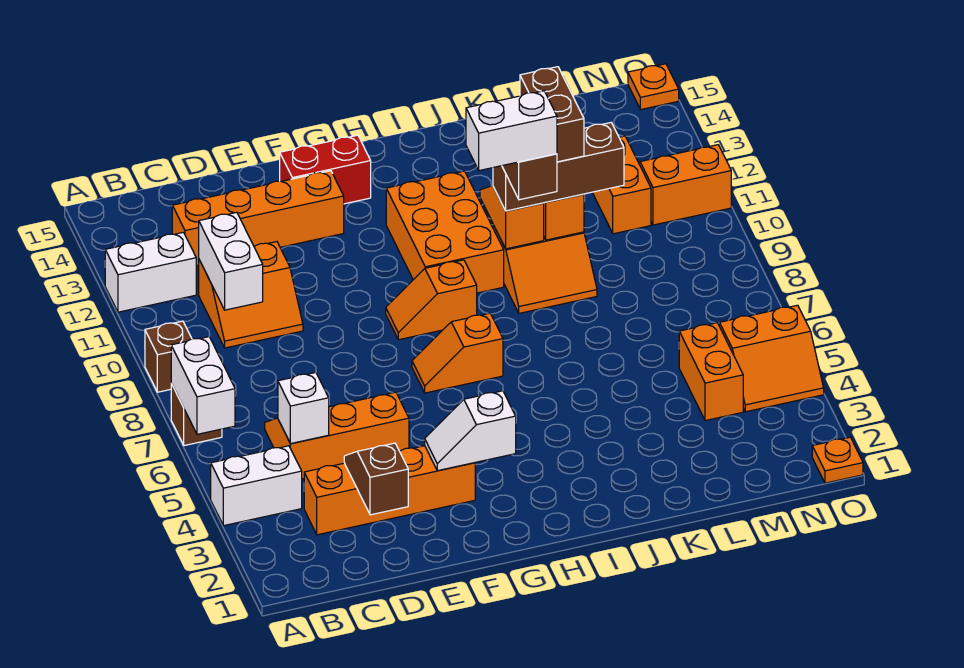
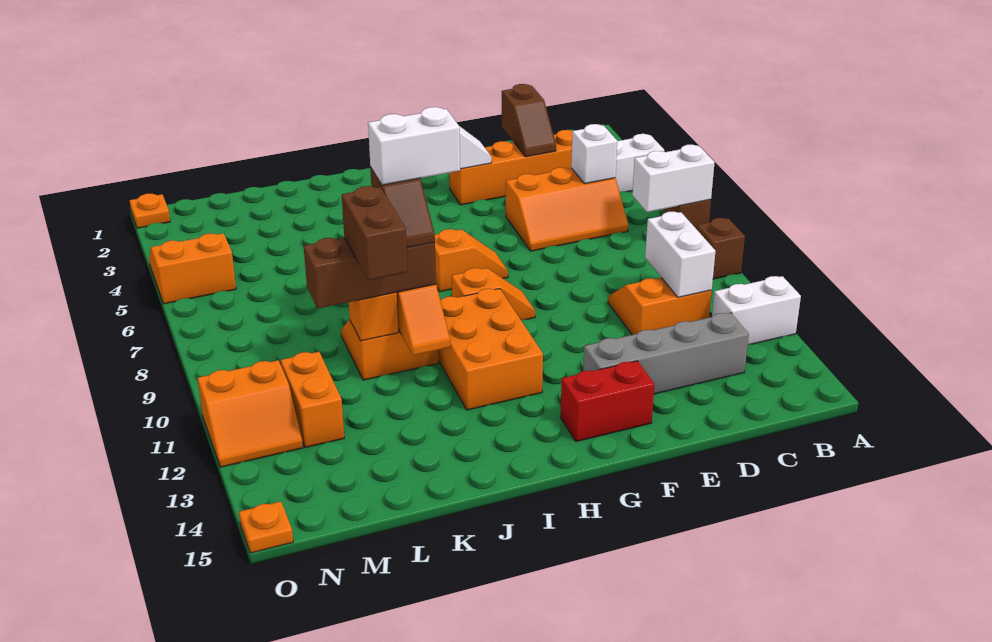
white brick A6:A7 level 2 -> white brick A7:B7 level 2
orange brick C13:F13 level 1 -> grey brick C13:F13 level 1
orange brick M4:M5 level 1 -> none

